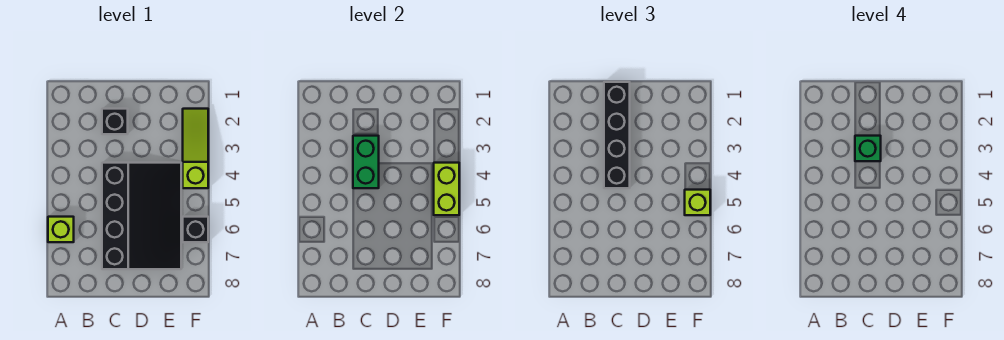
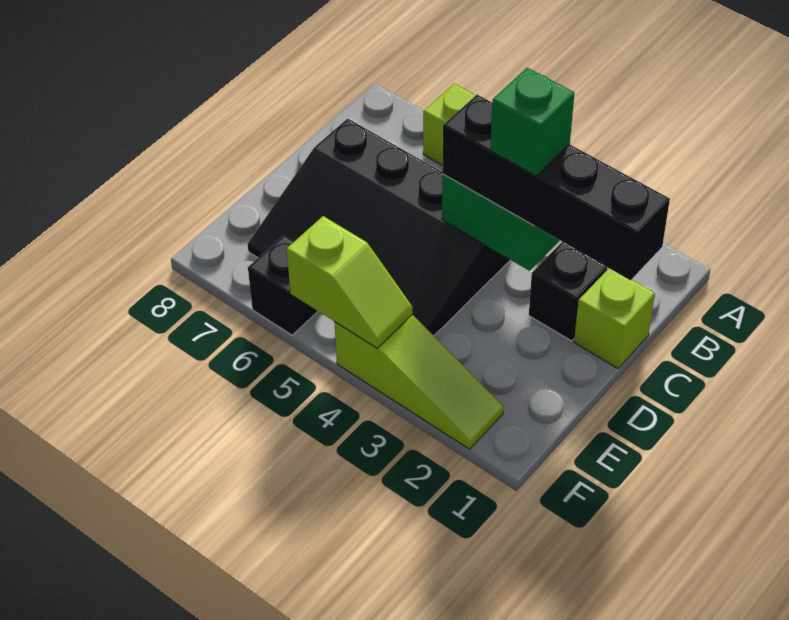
lime brick F4:F5 level 2 -> lime slope F4:F5 level 2 top 5
lime brick F5 level 3 -> lime brick C1 level 1

